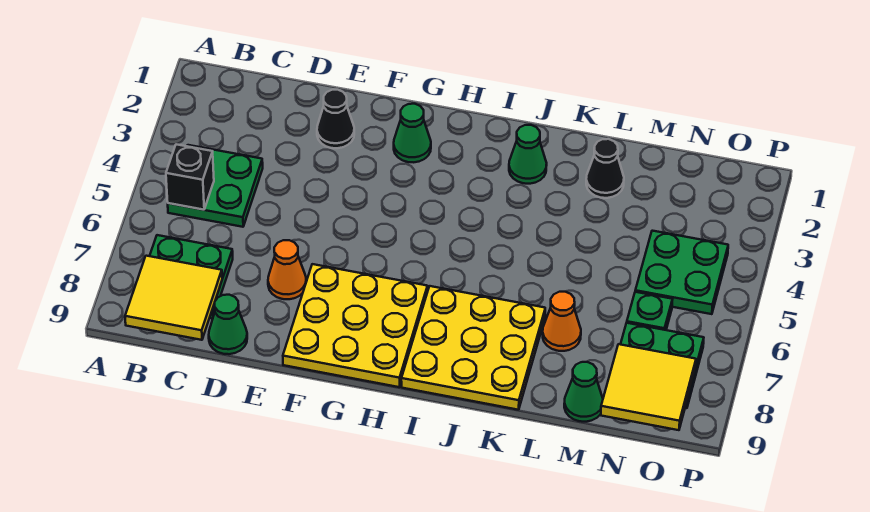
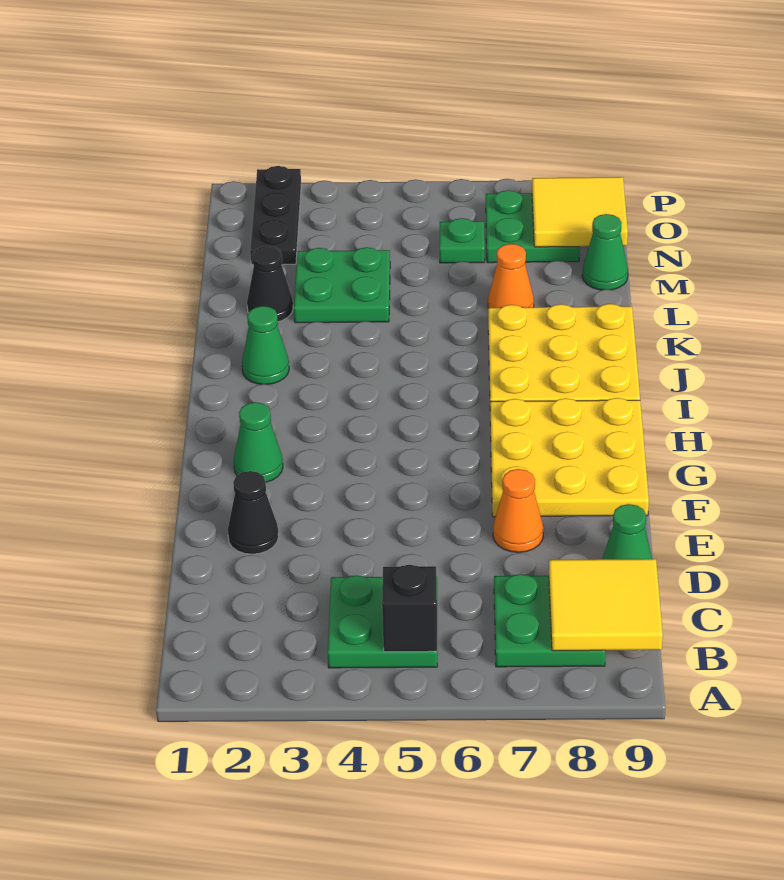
none -> black plate N2:P2 level 1
green plate N4:O5 level 1 -> green plate L3:M4 level 1

